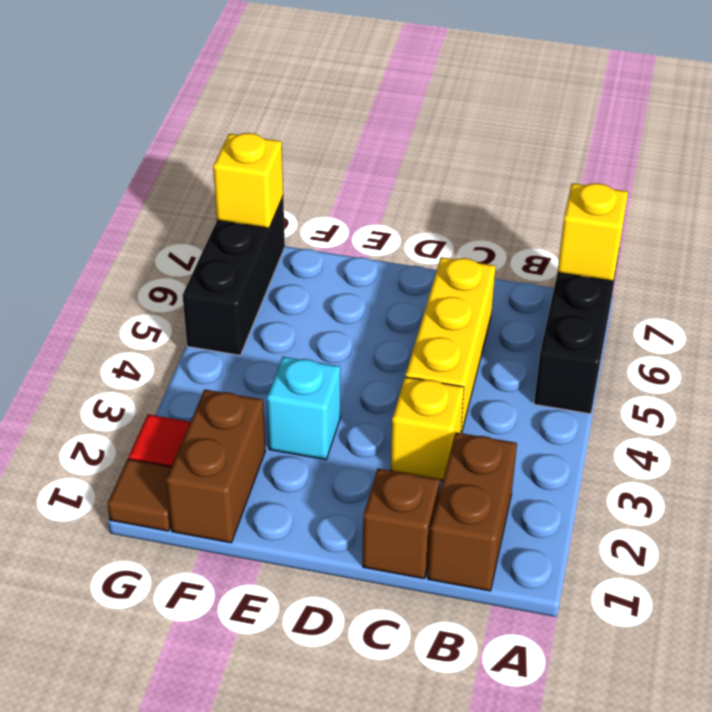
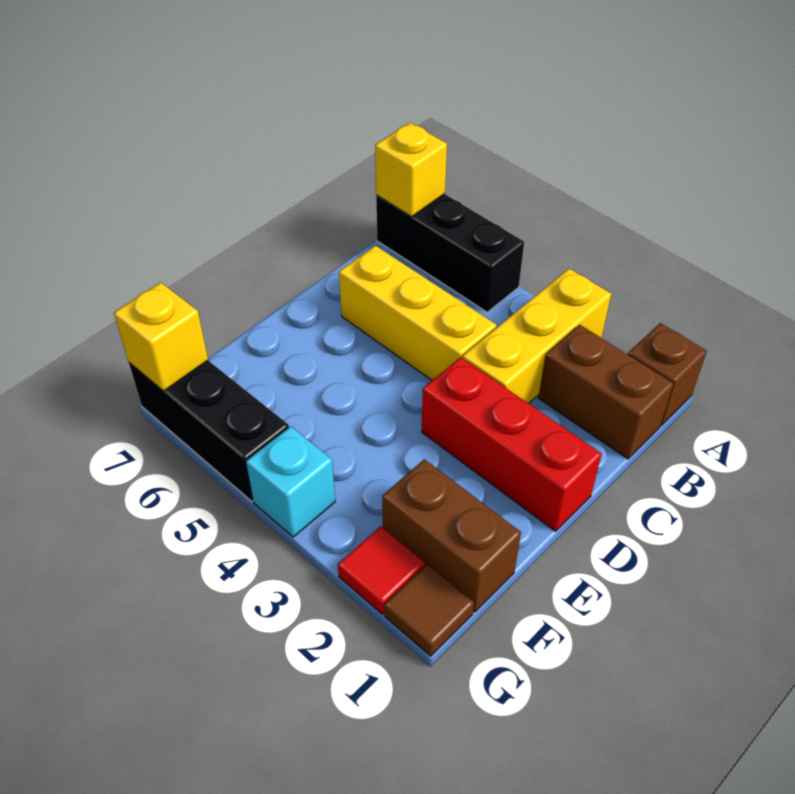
brown brick C1 level 1 -> brown brick A1 level 1
yellow brick C3 level 1 -> yellow brick A3:C3 level 1
none -> red brick D1:D3 level 1
cyan brick E3 level 1 -> cyan brick G4 level 1

